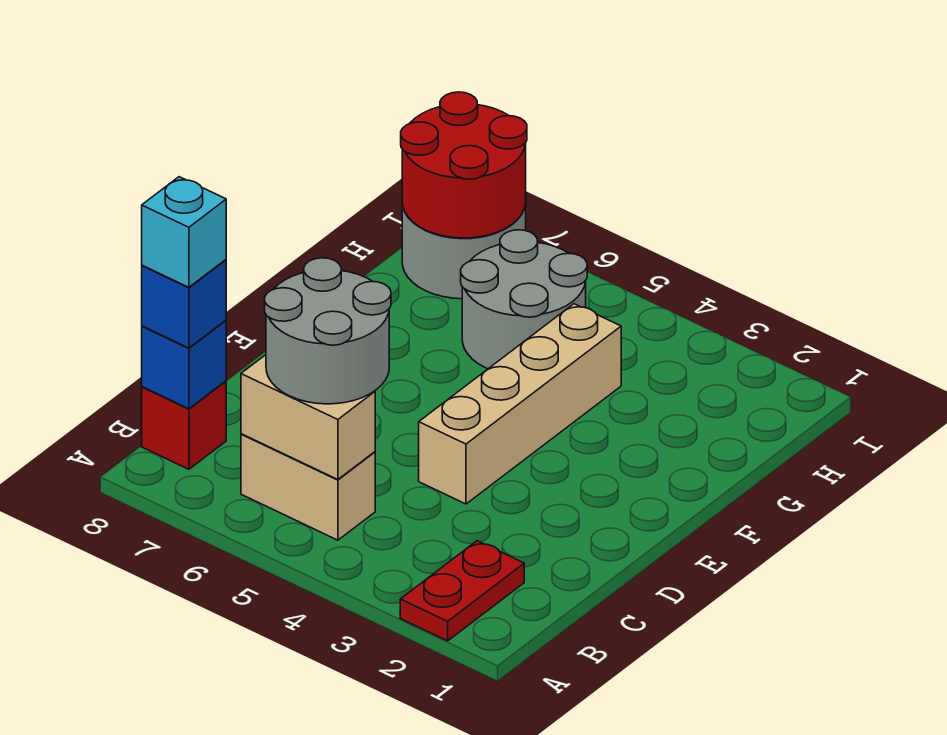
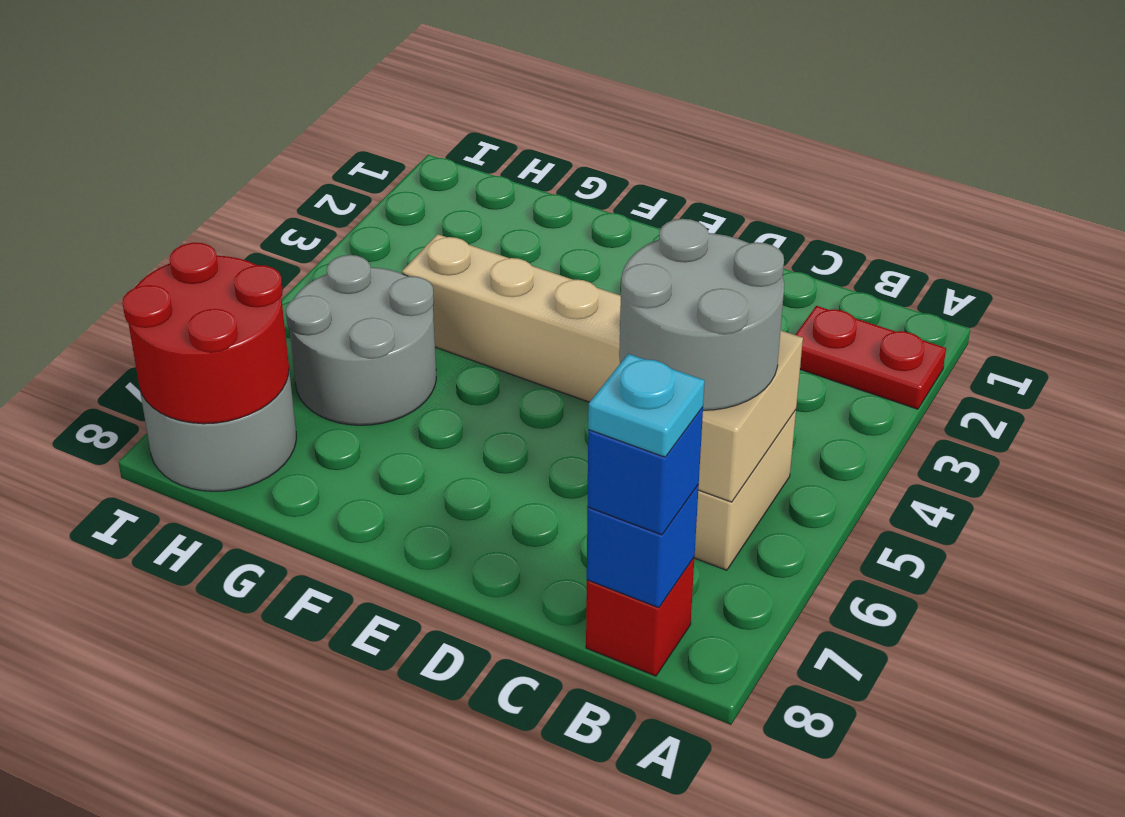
cyan brick B8 level 4 -> cyan plate B8 level 4

